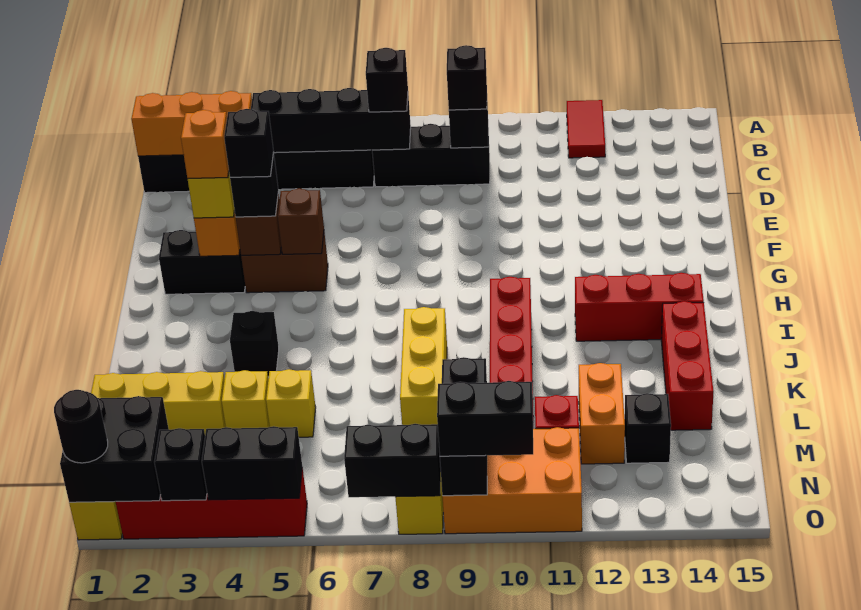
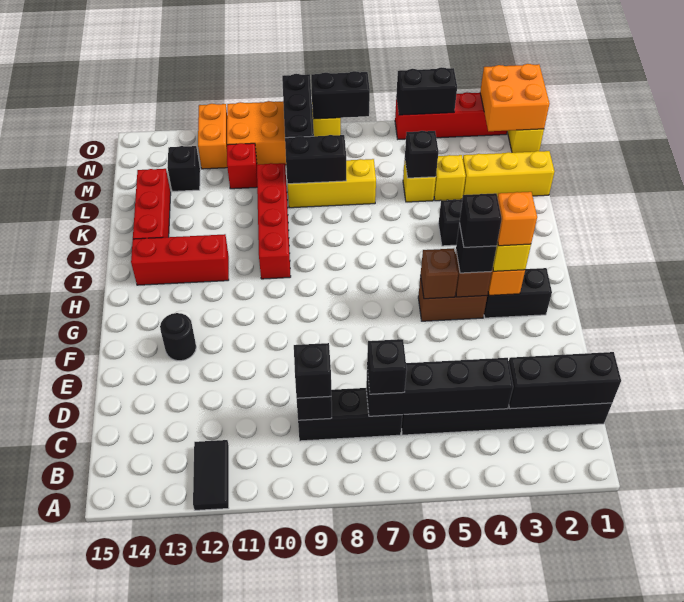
red tile A12:B12 level 1 -> black tile A12:B12 level 1
orange brick C1:C3 level 2 -> black brick C1:C3 level 2
yellow brick J8:L8 level 1 -> yellow brick L7:L9 level 1
orange brick L12:M12 level 1 -> orange brick N12:O12 level 1
black brick N1:O2 level 2 -> orange brick N1:O2 level 2
black round brick O1 level 3 -> black round brick F13 level 1
black brick O3 level 2 -> black brick L5 level 2
black brick O9:O10 level 3 -> black brick L8:L9 level 2

